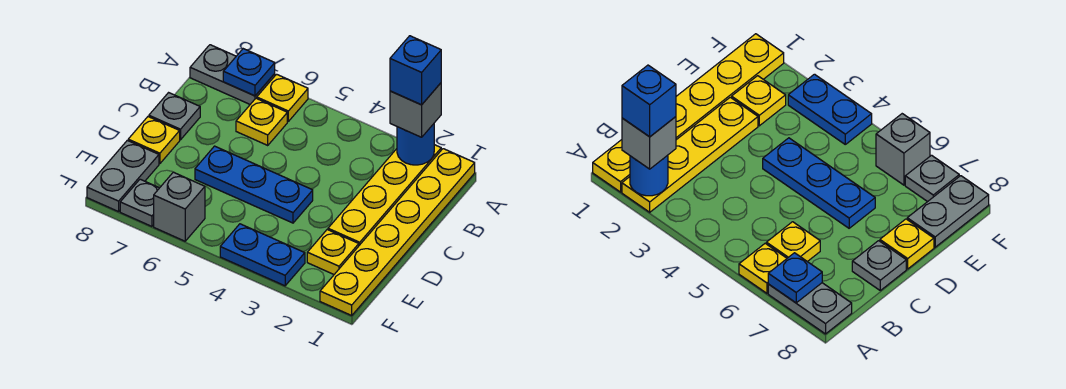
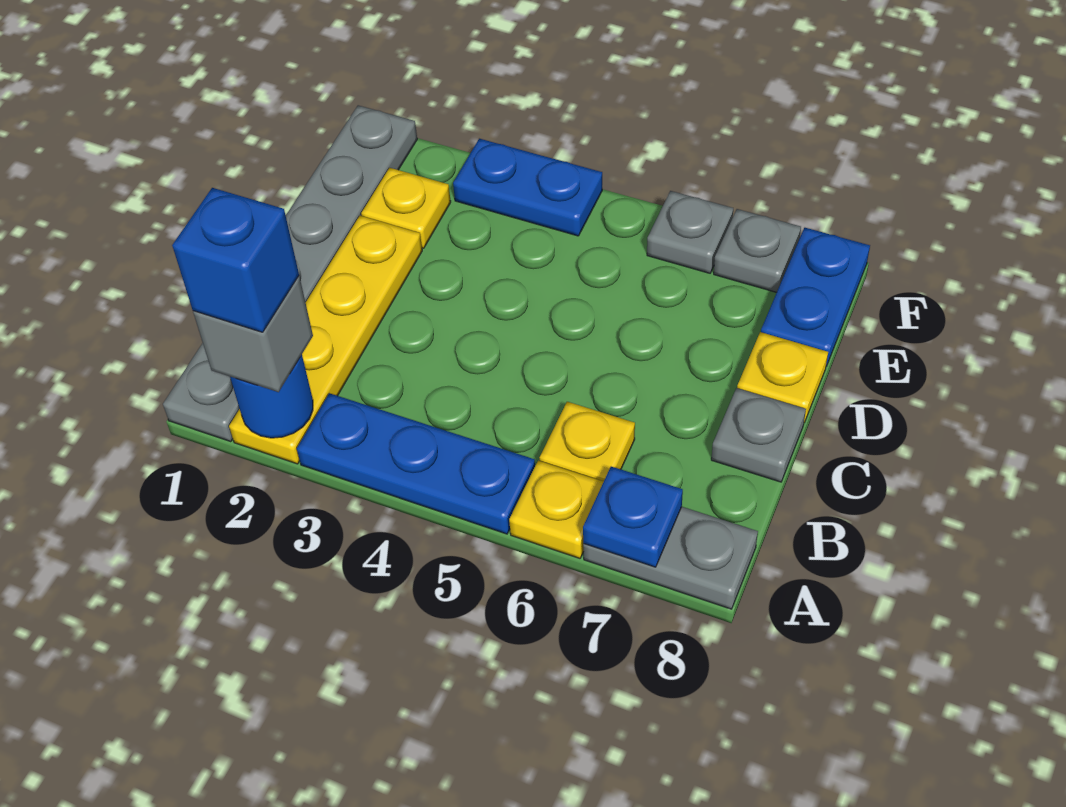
yellow plate A1:F1 level 1 -> grey plate A1:F1 level 1
blue plate D4:D6 level 1 -> blue plate A3:A5 level 1
grey plate E8:F8 level 1 -> blue plate E8:F8 level 1
grey brick F6 level 1 -> grey plate F6 level 1

